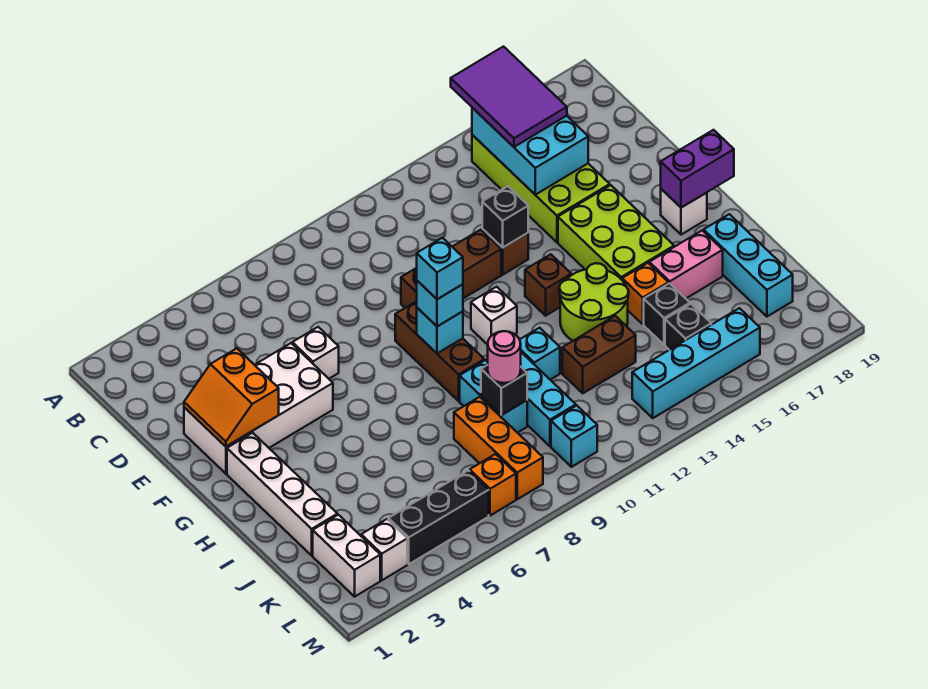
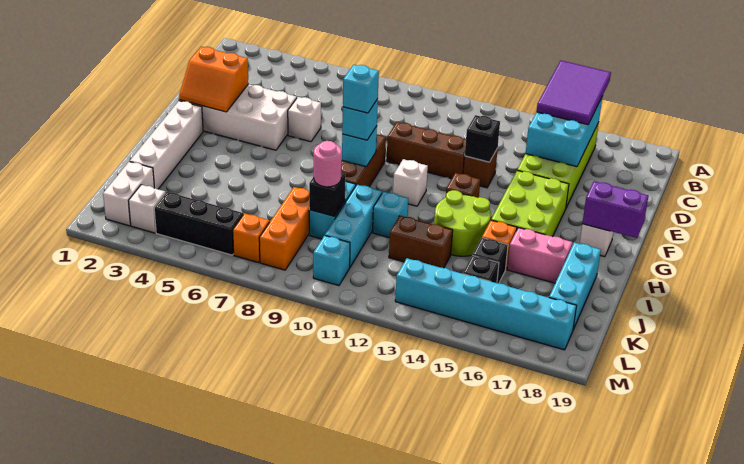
orange slope E2:F3 level 2 top 3 -> orange slope E2:F3 level 2 top E
cyan brick L13:L16 level 1 -> cyan brick L13:L18 level 1

